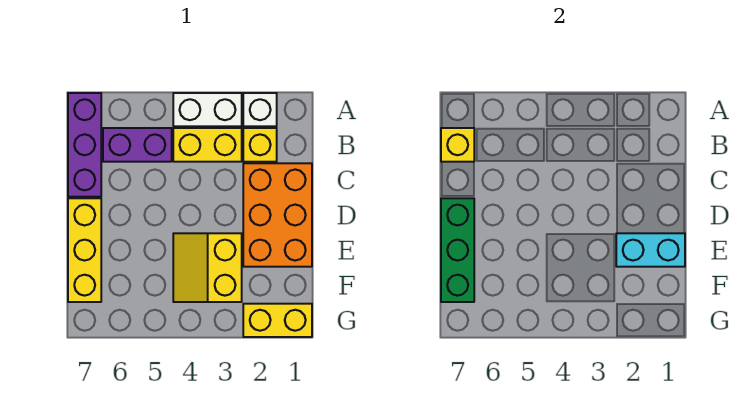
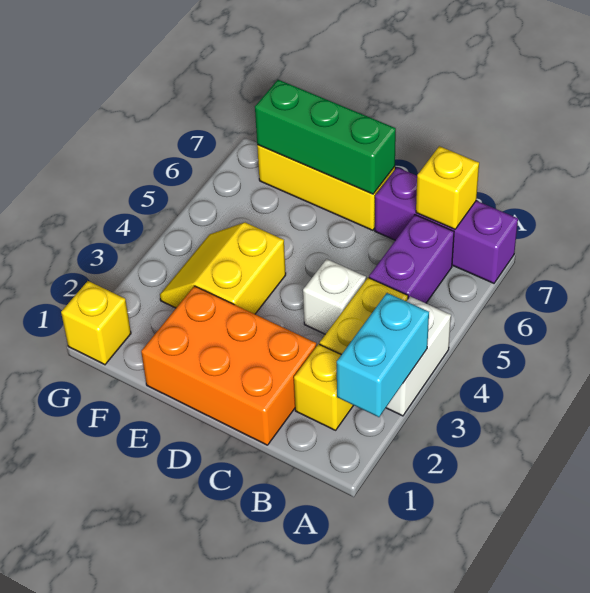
white brick A2 level 1 -> white brick C4 level 1
cyan brick E1:E2 level 2 -> cyan brick A2:A3 level 2
yellow slope E3:F4 level 1 top 3 -> yellow slope E3:F4 level 1 top E
yellow brick G1:G2 level 1 -> yellow brick G1 level 1

